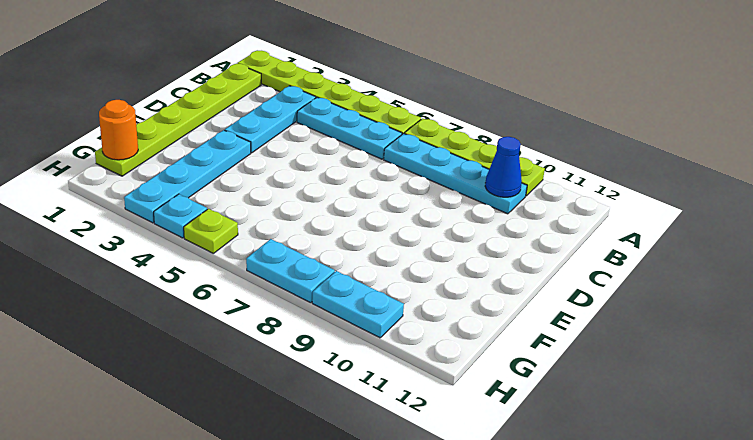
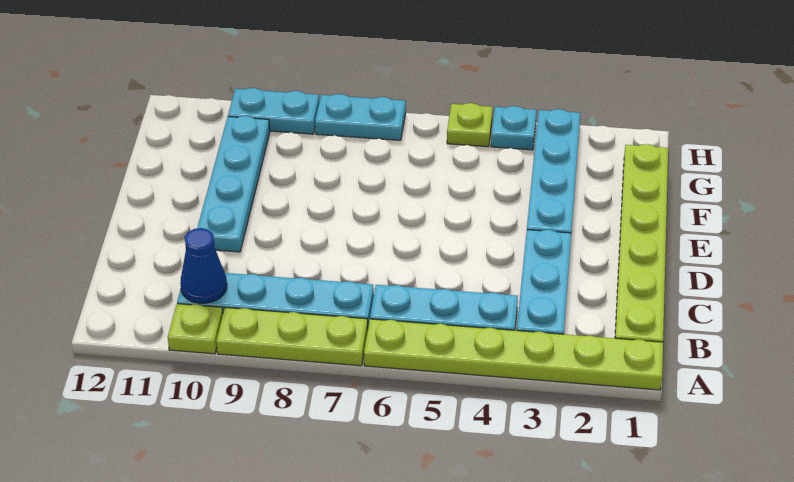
none -> cyan plate D10:G10 level 1
orange round brick G1 level 2 -> none

